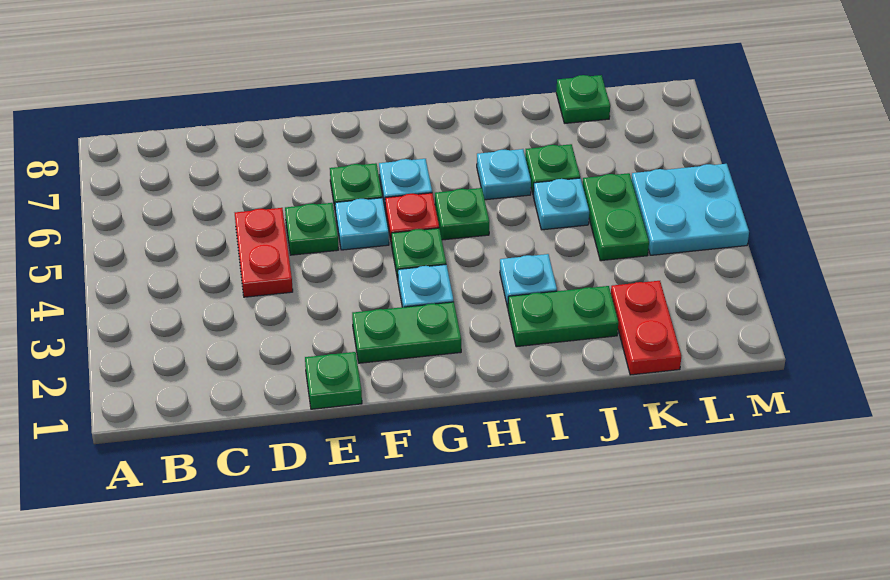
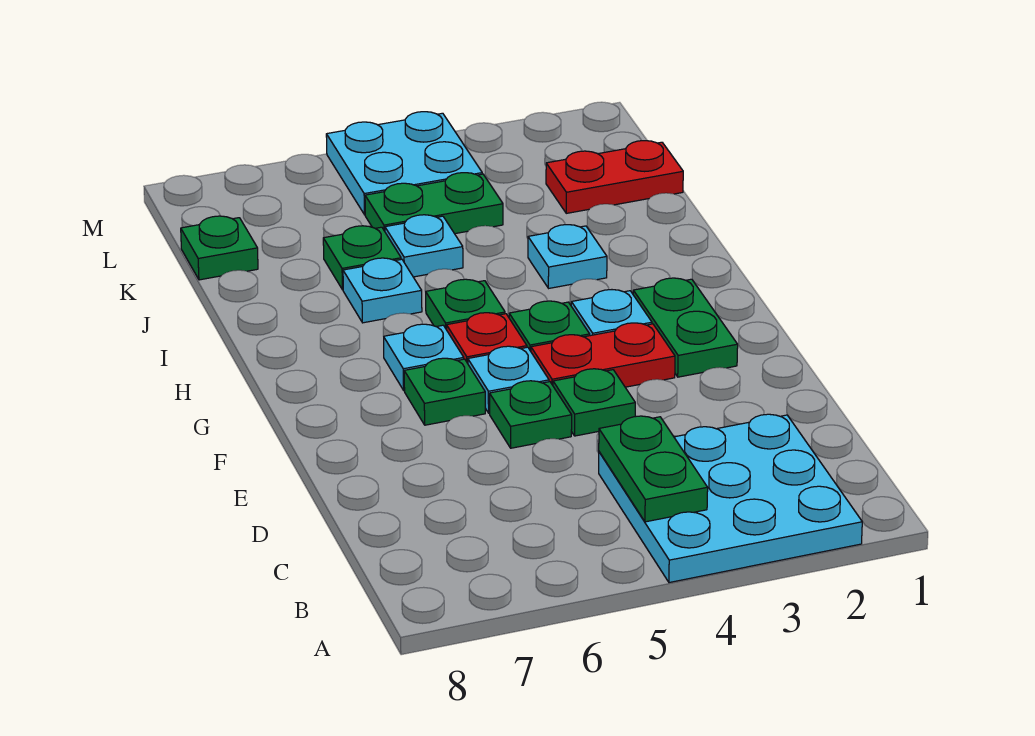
none -> cyan plate A2:C4 level 1
red plate D4:D5 level 1 -> red plate F3:F4 level 1
green plate E1 level 1 -> green plate E4 level 1
green plate I2:J2 level 1 -> green plate B4:C4 level 2

